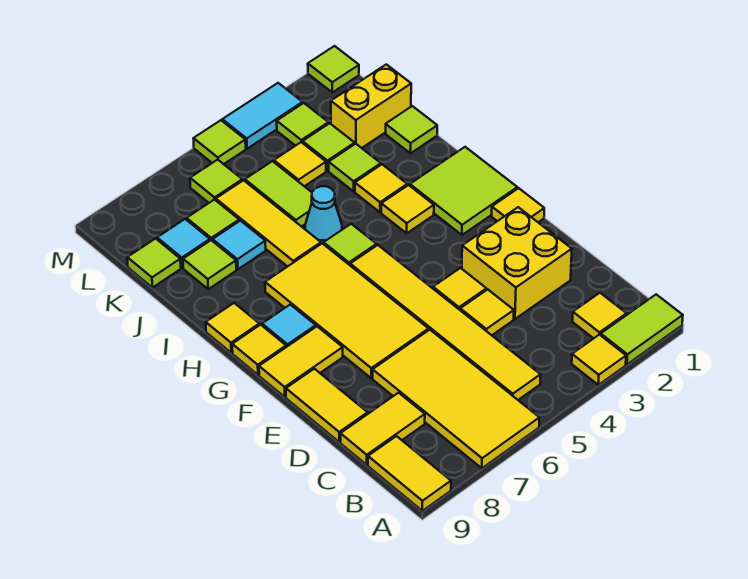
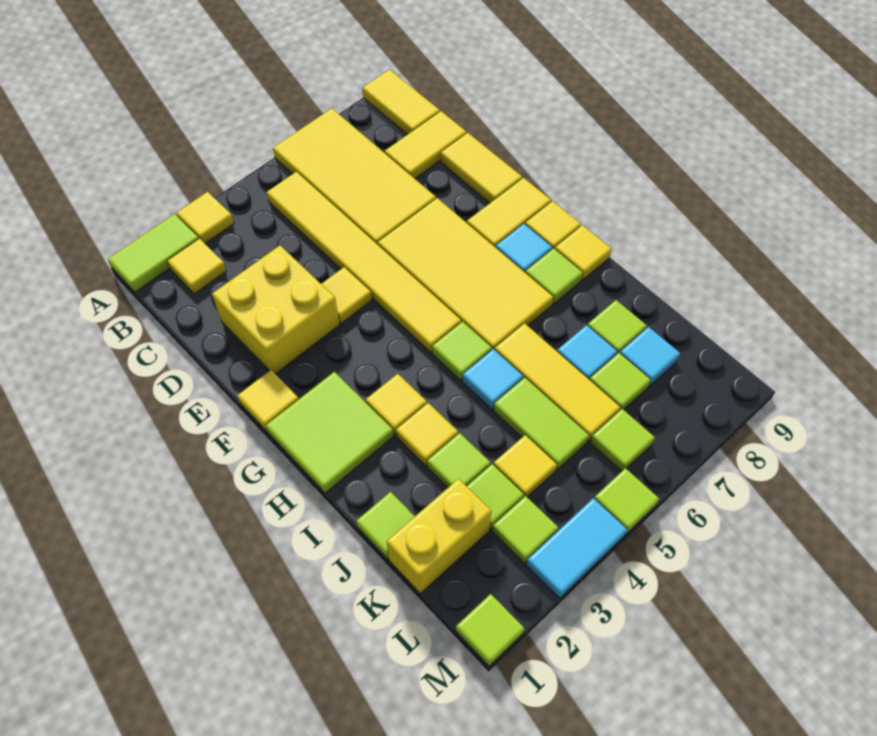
yellow tile D4 level 1 -> none
cyan cone I5 level 1 -> cyan tile I5 level 1
lime tile K9 level 1 -> lime tile H8 level 1

